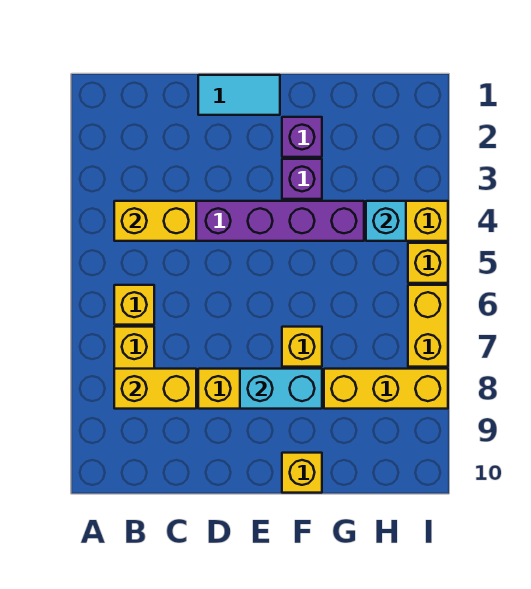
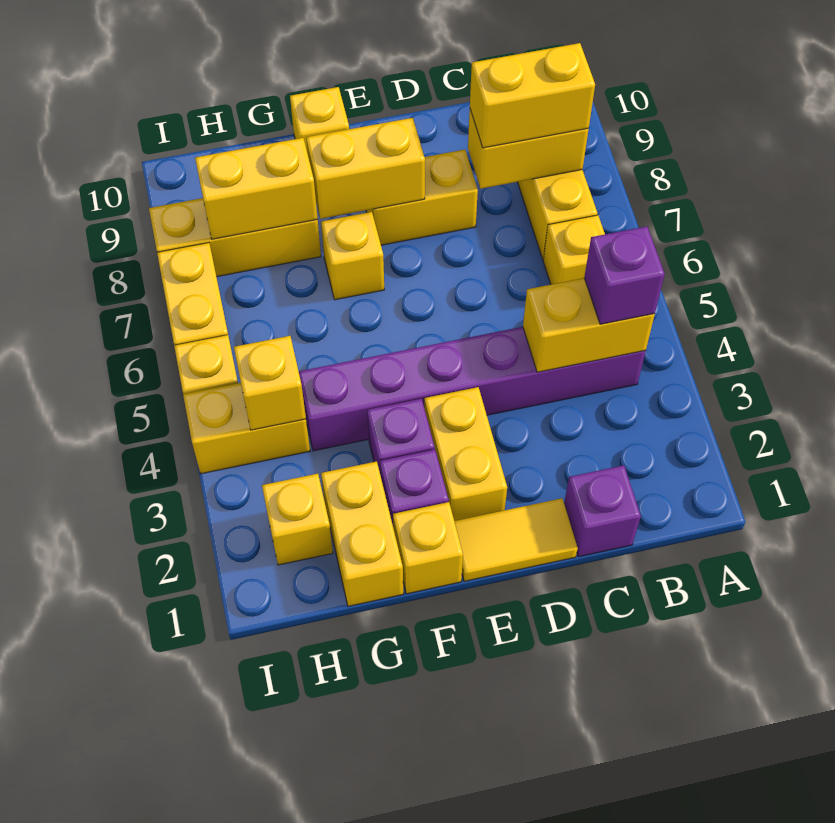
none -> purple brick B4 level 3
none -> yellow brick B8:C8 level 3
none -> purple brick C1 level 1
cyan tile D1:E1 level 1 -> yellow tile D1:E1 level 1
none -> yellow brick E2:E3 level 1
cyan brick E8:F8 level 2 -> yellow brick E8:F8 level 2
none -> yellow brick F1 level 1
none -> yellow brick G1:G2 level 1
none -> yellow brick G8:H8 level 2
none -> yellow brick H2 level 1
cyan brick H4 level 2 -> yellow brick H4 level 2

